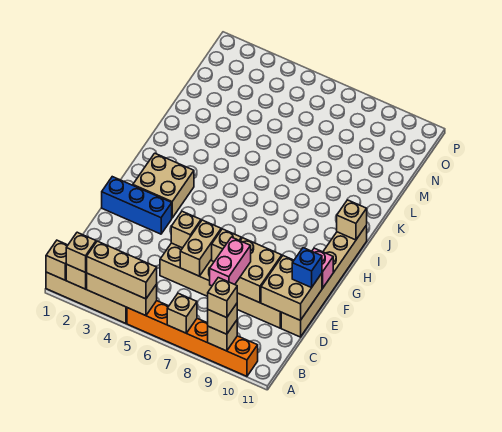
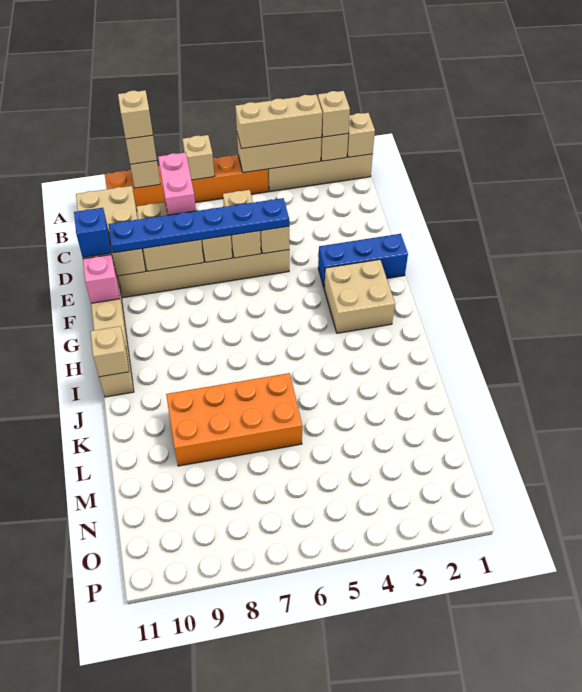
tan brick D10:E11 level 2 -> tan brick C10:E11 level 2
none -> blue plate E5:E10 level 3
none -> orange brick K6:L9 level 1

